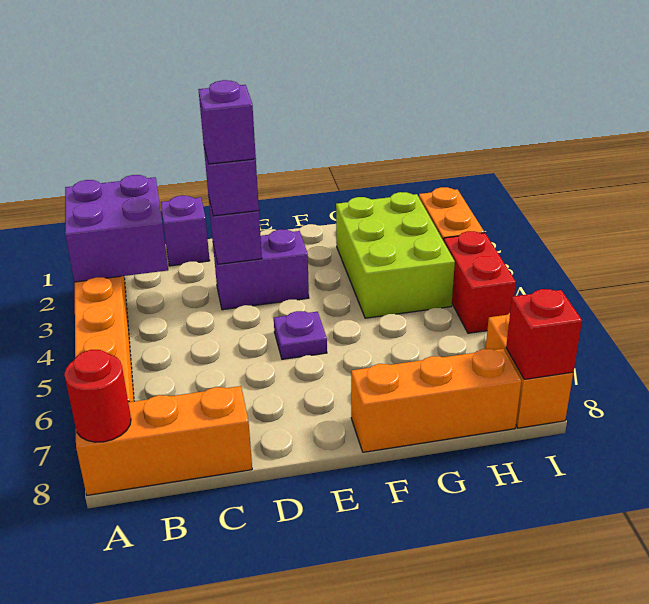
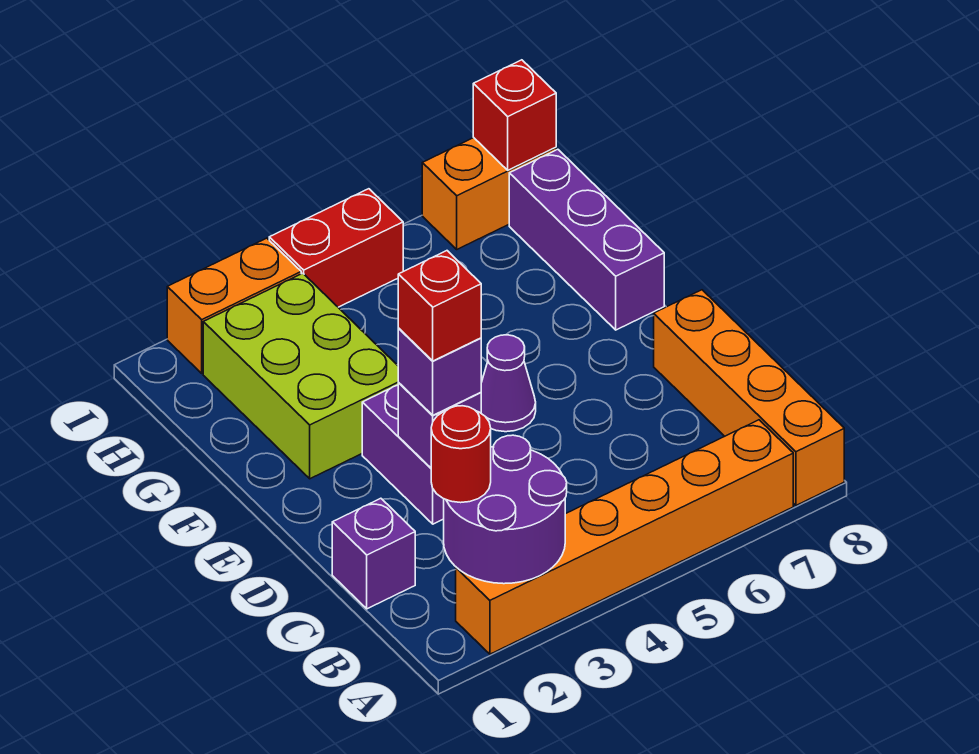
purple brick A2:B3 level 2 -> purple round brick A2:B3 level 2
orange brick A8:C8 level 1 -> orange brick A8:D8 level 1
red round brick A8 level 2 -> red round brick B2 level 3
purple brick D3 level 4 -> red brick D3 level 4
purple plate E5 level 1 -> purple cone E5 level 1
orange brick F8:H8 level 1 -> purple brick F8:H8 level 1
lime brick G2:H4 level 1 -> lime brick F2:H3 level 1

